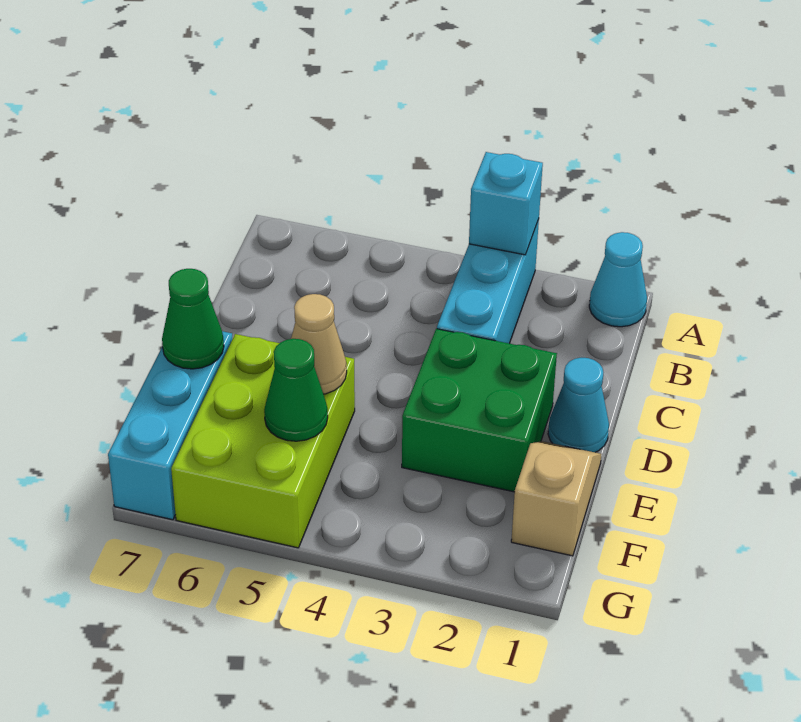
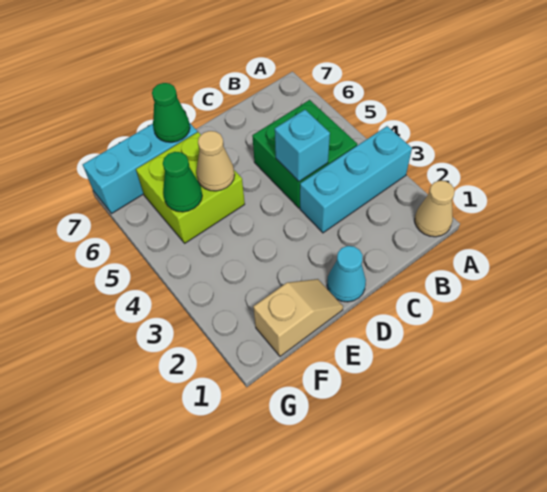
cyan cone A1 level 1 -> tan cone A1 level 1
cyan brick A3 level 2 -> cyan brick C4 level 2
green brick D2:E3 level 1 -> green brick B4:C5 level 1
lime brick E5:G6 level 1 -> lime brick E5:F6 level 1

